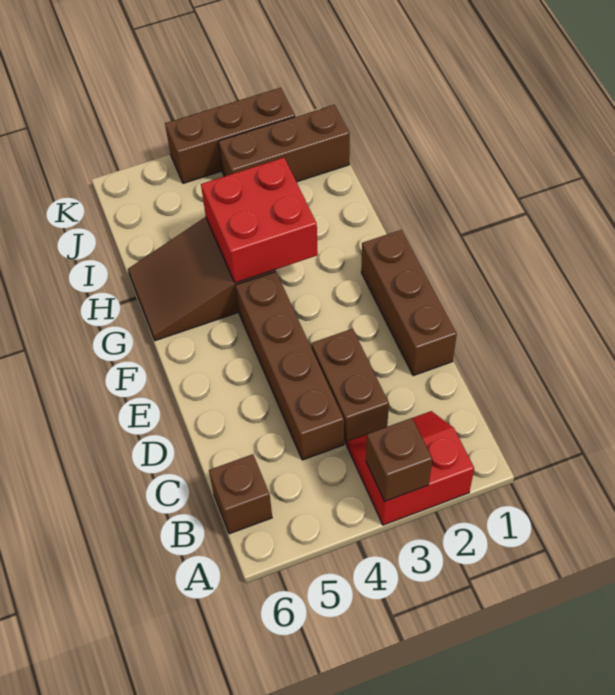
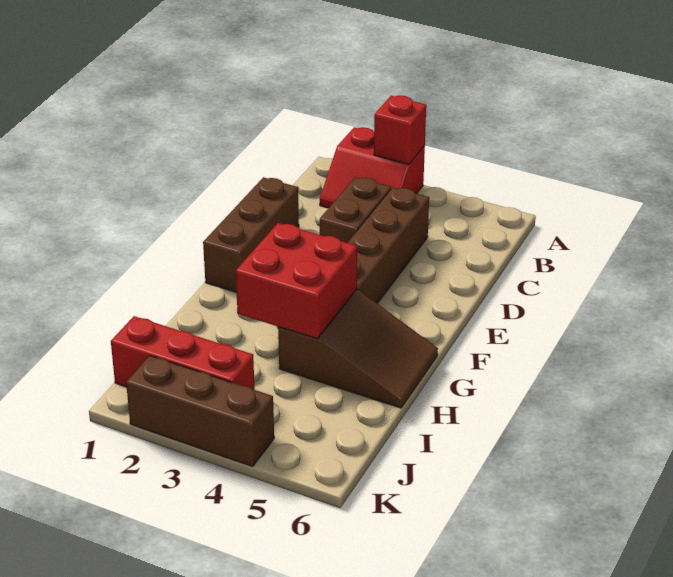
brown brick A3 level 2 -> red brick A3 level 2
brown brick B6 level 1 -> none
brown brick J1:J3 level 1 -> red brick J1:J3 level 1

